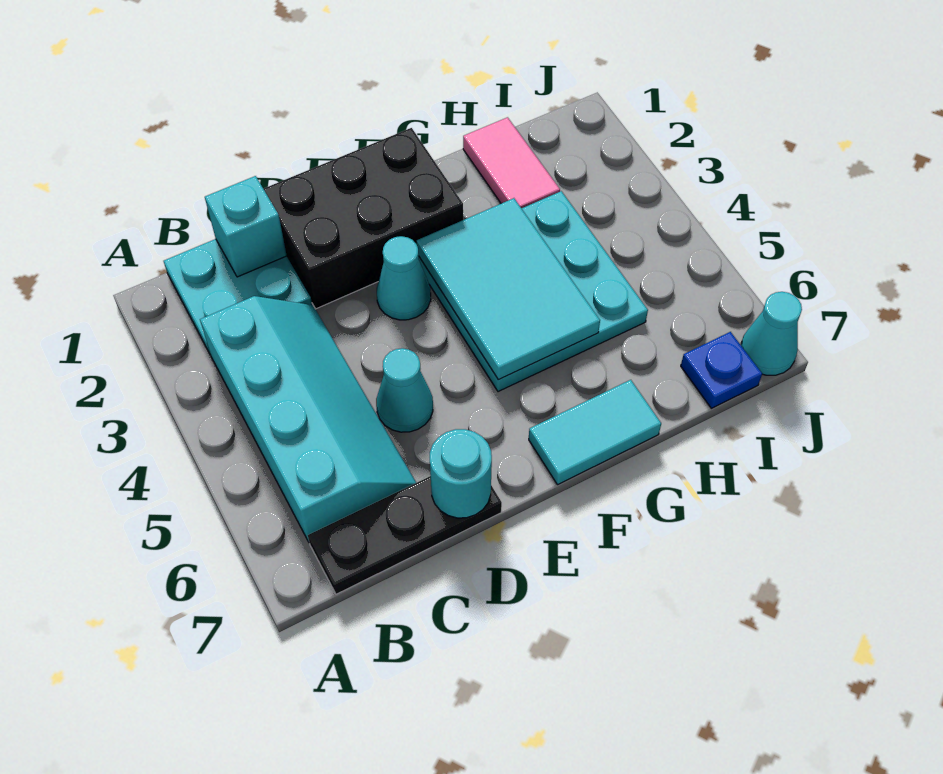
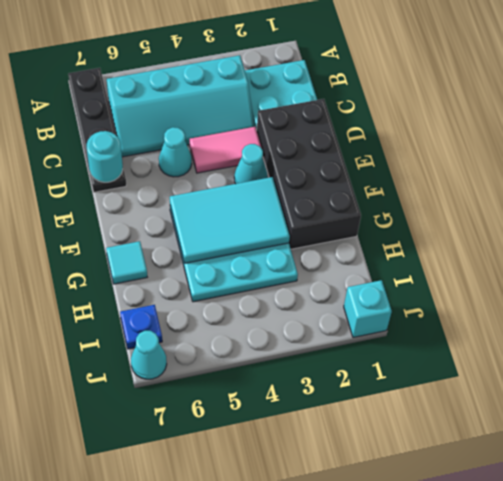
black plate B7:D7 level 1 -> black plate A7:D7 level 1
cyan brick C1 level 2 -> cyan brick J1 level 1
black brick D1:F2 level 1 -> black brick D1:G2 level 1
cyan tile F7:G7 level 1 -> cyan tile G7 level 1
pink tile H1:H2 level 1 -> pink tile D3:D4 level 1

